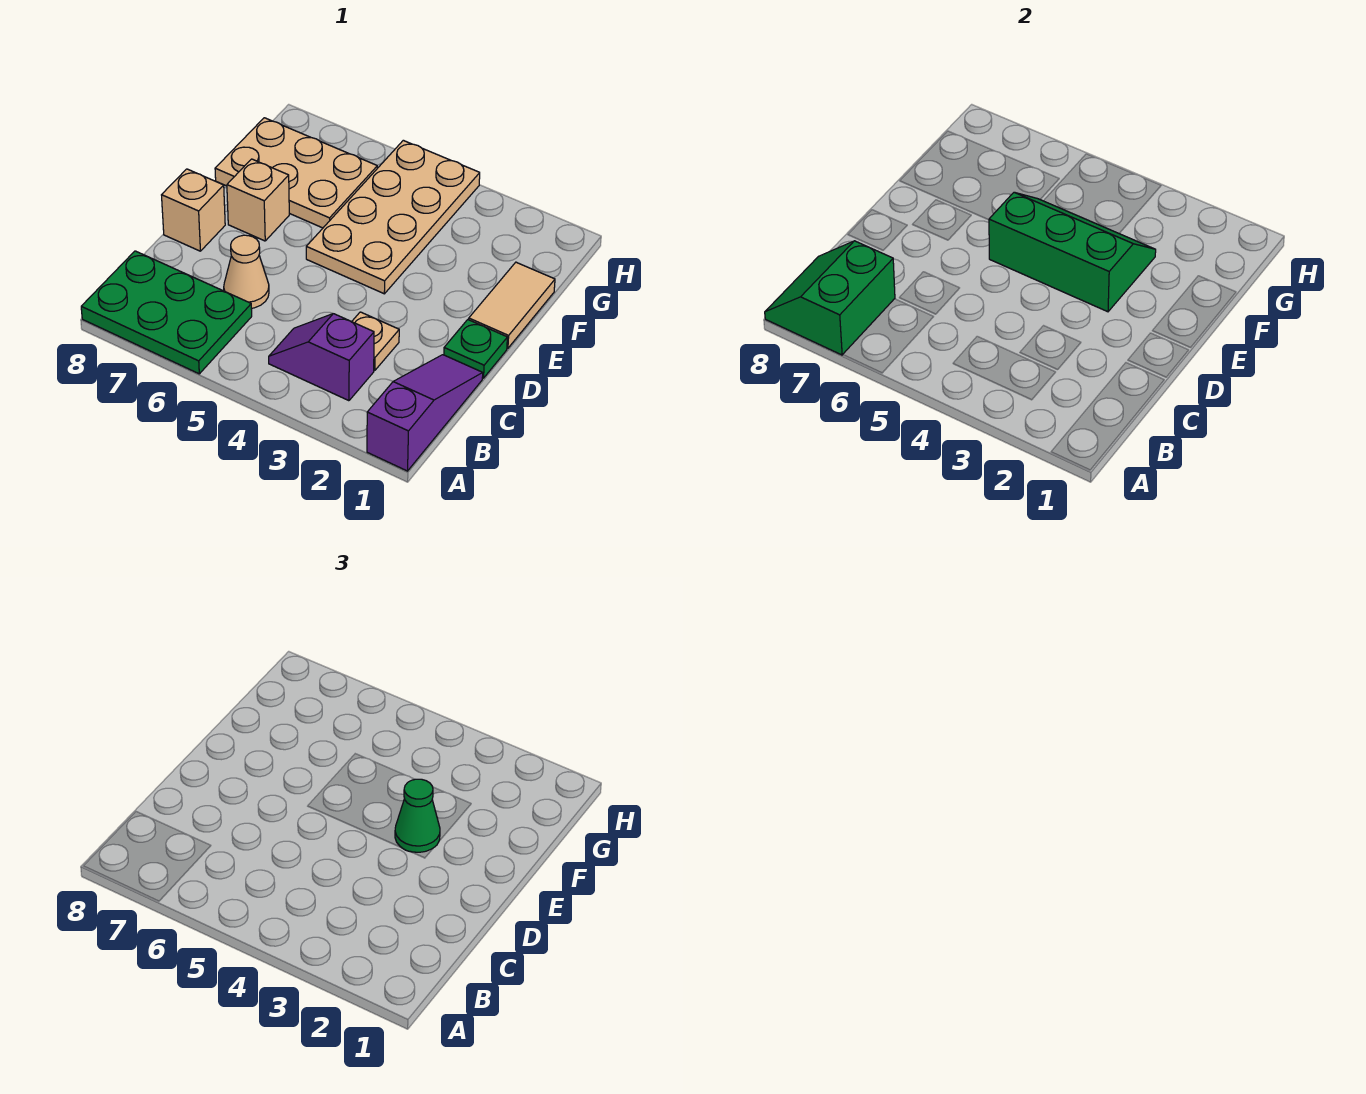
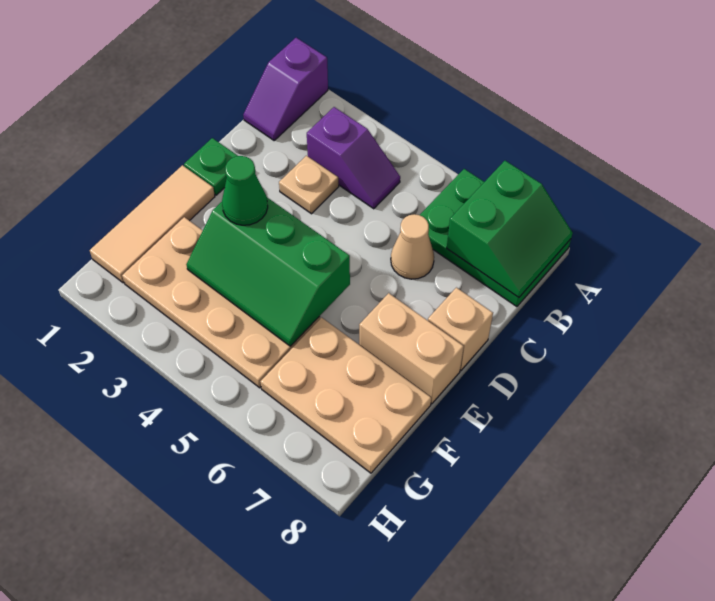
purple slope A1:C1 level 1 top A -> purple slope A1:B1 level 1 top A
tan tile E1:F1 level 1 -> tan tile E1:G1 level 1
tan plate E4:H5 level 1 -> tan plate F2:G5 level 1
tan brick E7 level 1 -> tan brick E7:E8 level 1

